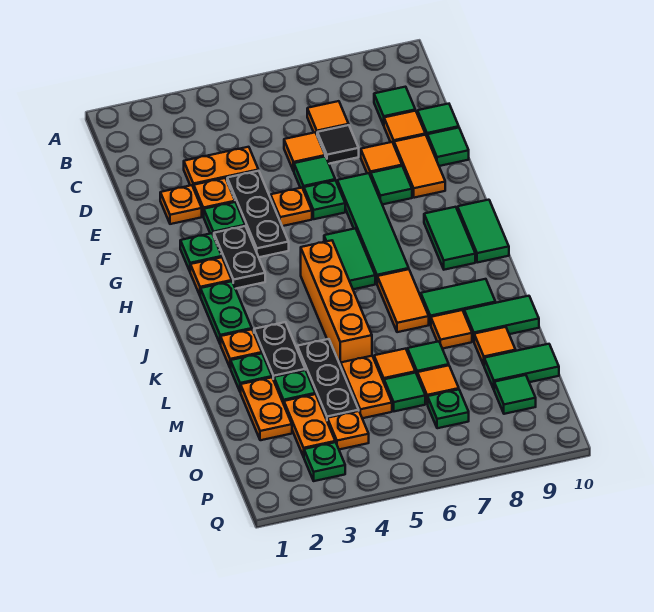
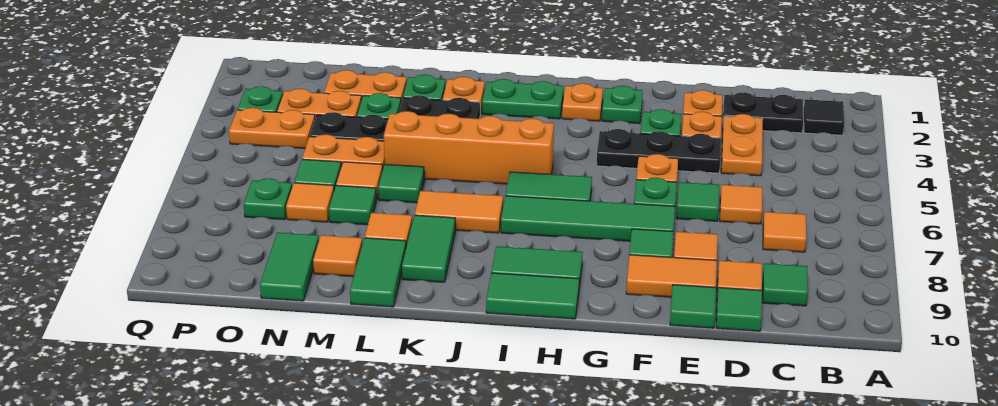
black tile D7 level 1 -> black tile B2 level 1
black plate G3:H3 level 1 -> black plate C2:D2 level 1
orange plate O4 level 1 -> orange plate O4:P4 level 1
green tile O9 level 1 -> green tile L6 level 1

